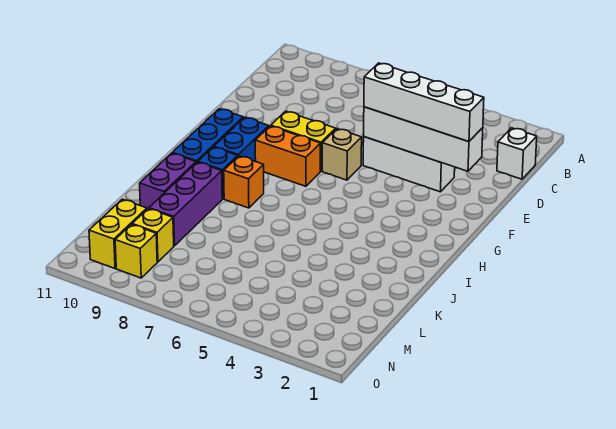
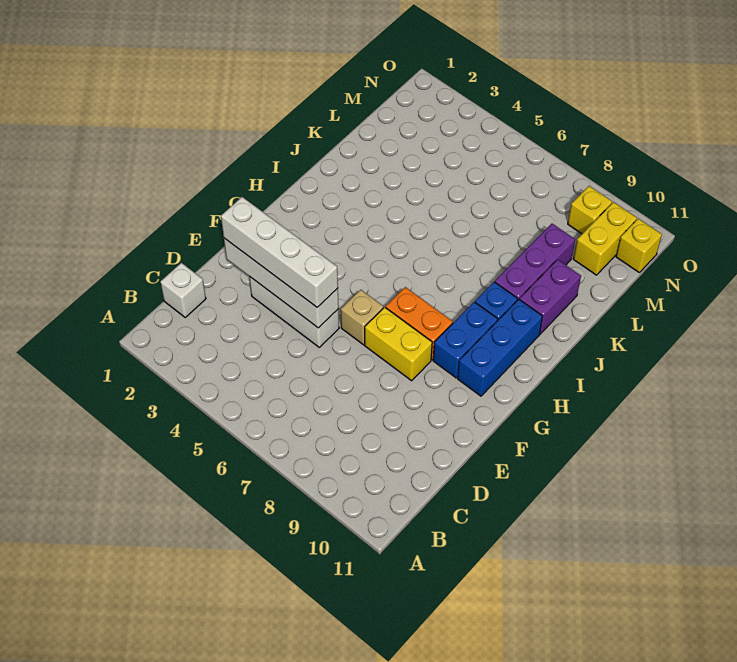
orange brick I8 level 1 -> none
yellow brick M9 level 1 -> yellow brick N11 level 1

